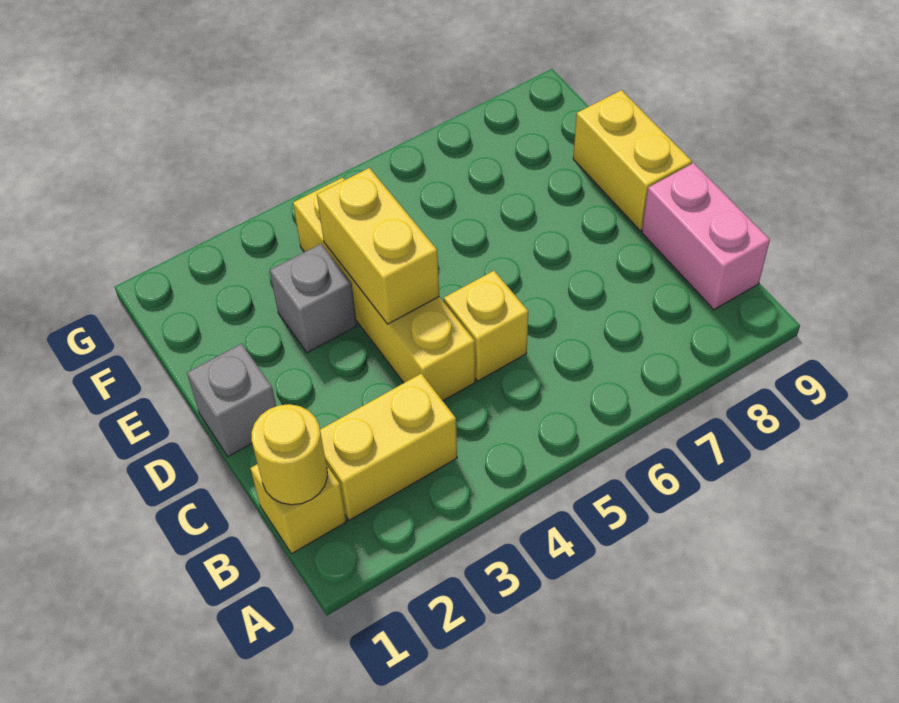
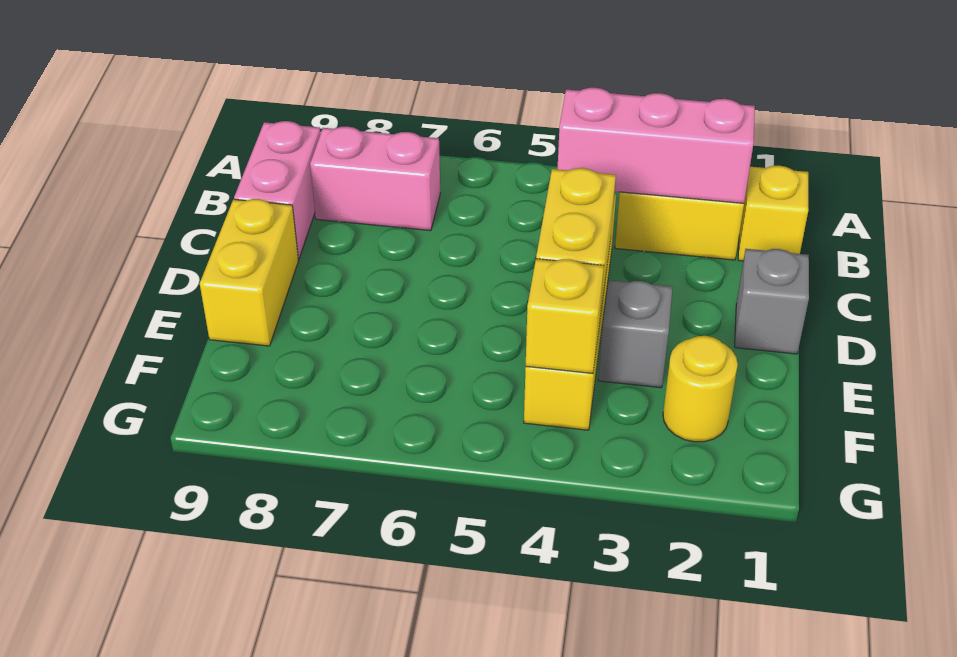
yellow round brick B1 level 2 -> yellow round brick F2 level 1
none -> pink brick B2:B4 level 2
none -> pink brick B7:B8 level 1
yellow brick C5 level 1 -> yellow brick F4 level 2

